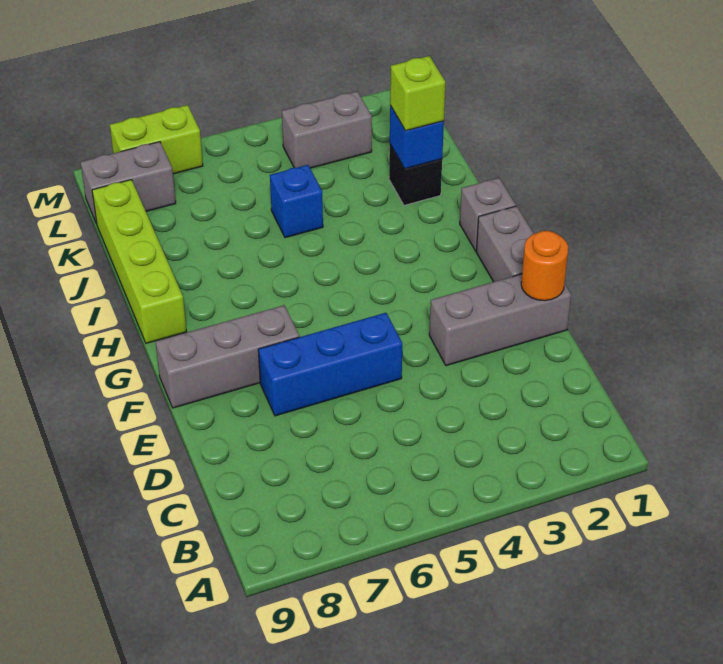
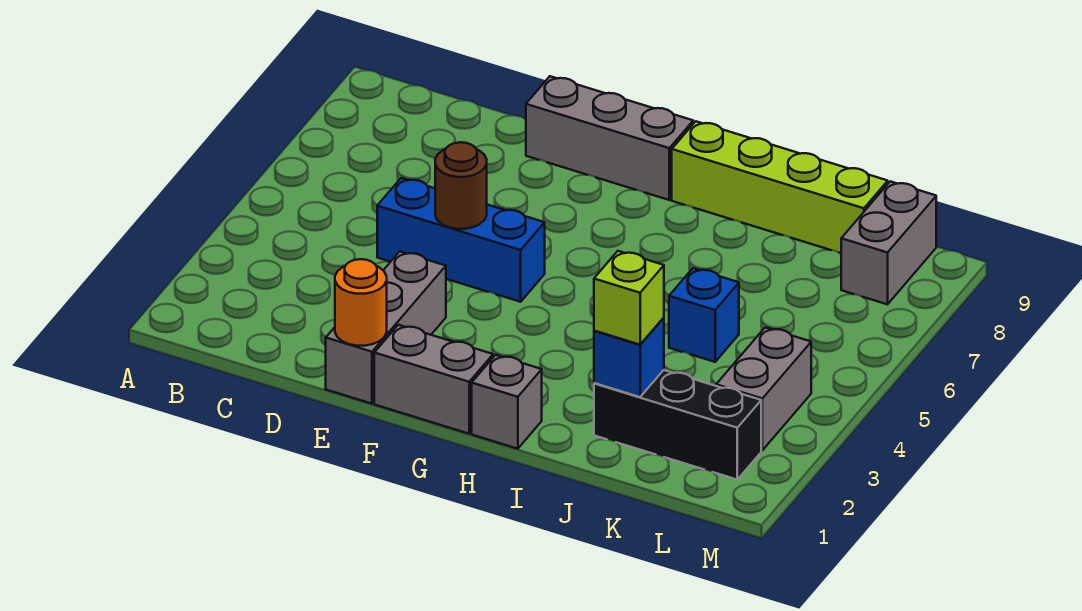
blue brick E5:E7 level 1 -> blue brick D5:F5 level 1
none -> brown round brick E5 level 2
grey brick F7:F9 level 1 -> grey brick E9:G9 level 1
black brick J2 level 1 -> black brick J2:L2 level 1
lime brick M7:M8 level 1 -> none

